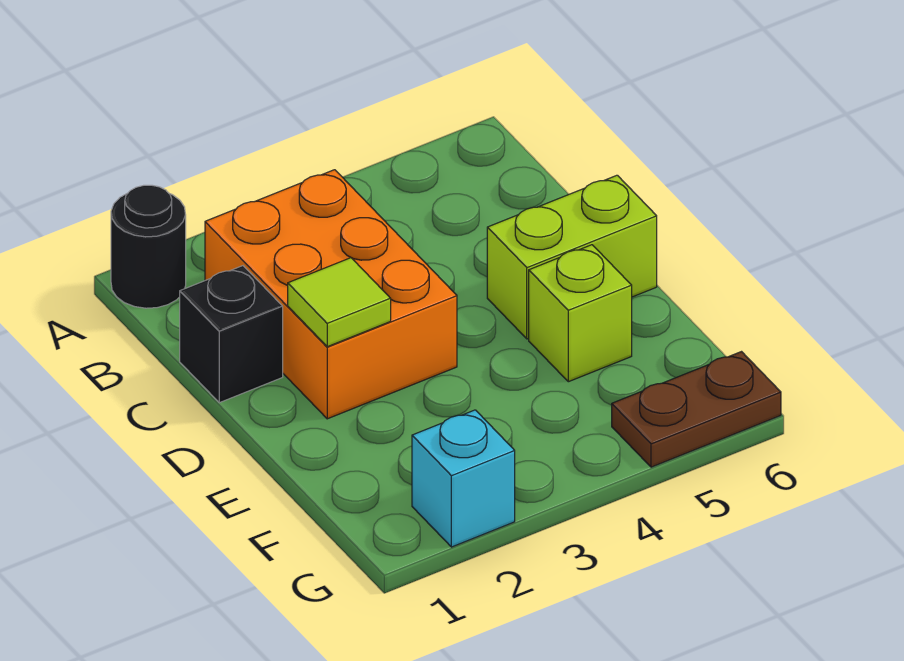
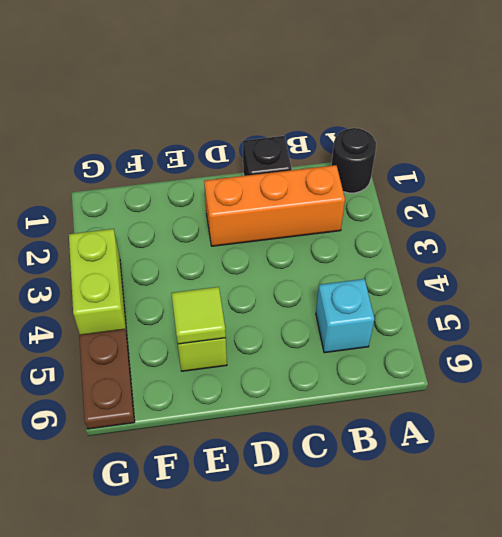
orange brick B2:D3 level 1 -> orange brick B2:D2 level 1
lime tile D2 level 2 -> lime tile E5 level 2
lime brick D5:D6 level 1 -> lime brick G3:G4 level 1
cyan brick G2 level 1 -> cyan brick B5 level 1

